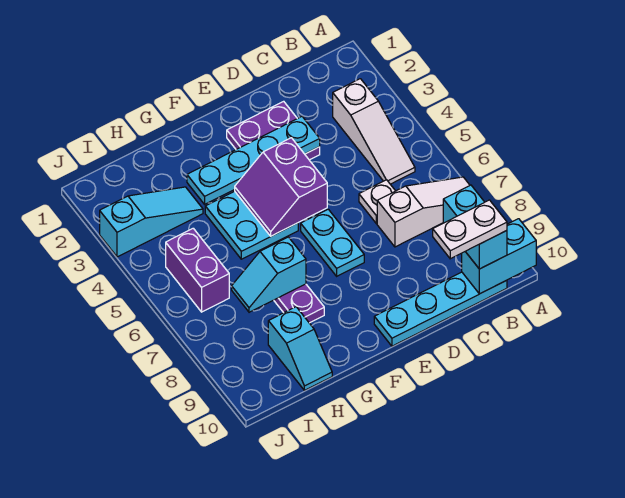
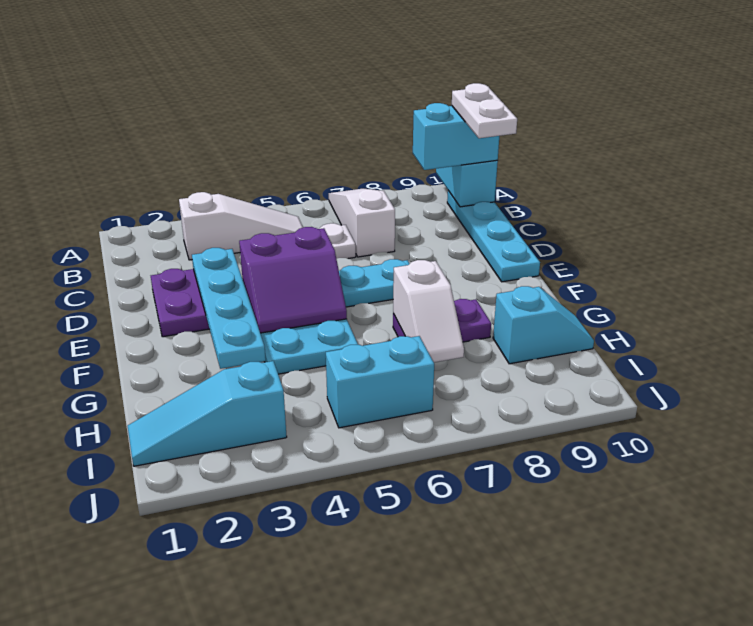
cyan slope G7:H7 level 2 top G -> white slope G7:H7 level 2 top G
cyan slope H3:J3 level 1 top J -> cyan slope I1:I3 level 1 top 3
purple brick I5:I6 level 1 -> cyan brick I5:I6 level 1

